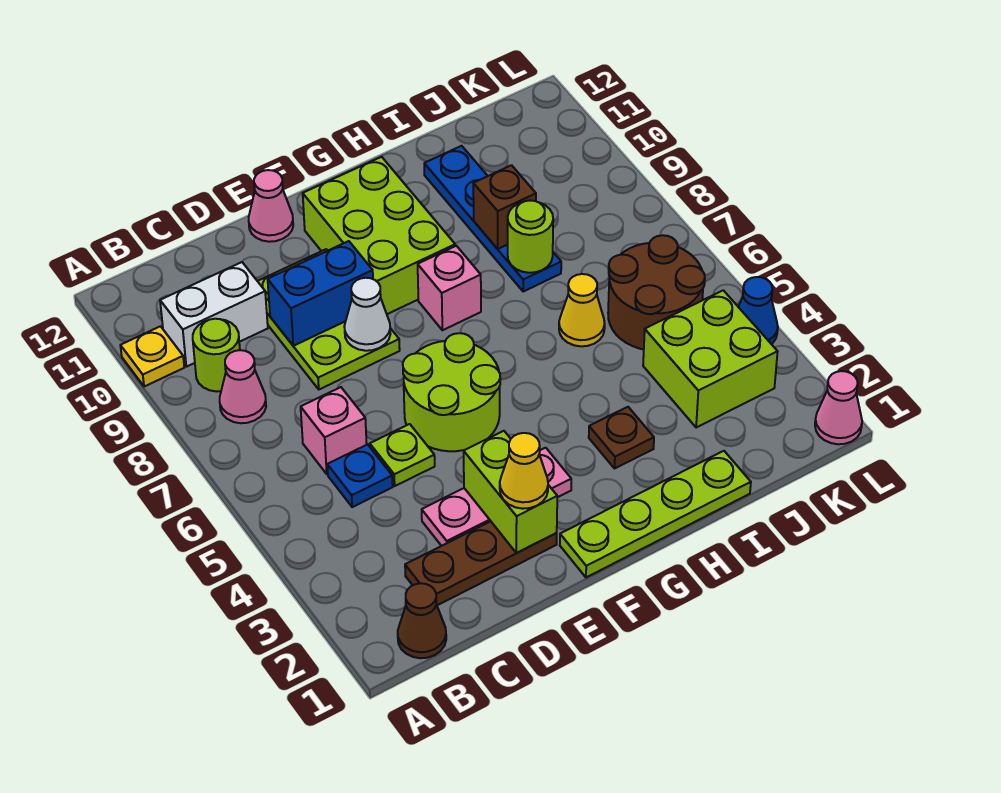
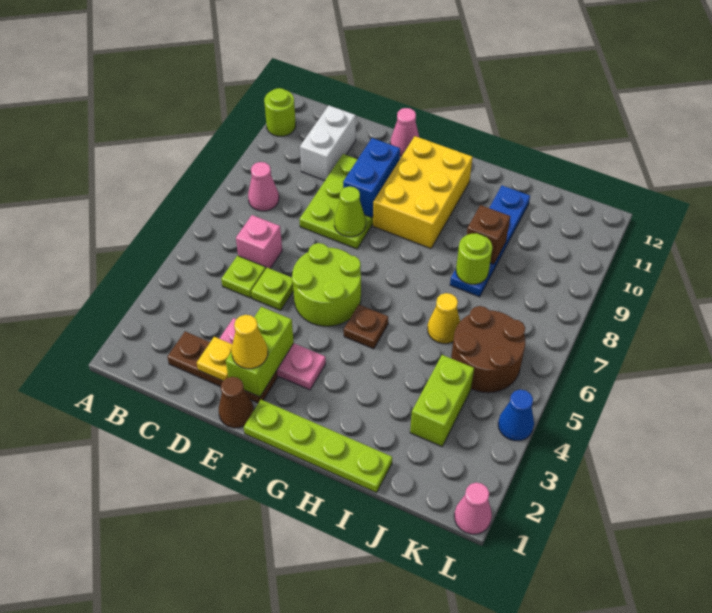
yellow plate A10 level 1 -> yellow plate D2 level 2
brown cone B1 level 1 -> brown cone E1 level 1
lime round brick B9 level 1 -> lime round brick A11 level 1
white brick B10:C10 level 1 -> white brick C10:C11 level 1
blue plate C5 level 1 -> lime plate C5 level 1
blue brick D9:E9 level 2 -> blue brick E9:E10 level 2
white cone E8 level 2 -> lime cone E8 level 2
lime brick F9:G11 level 1 -> yellow brick F9:G11 level 1
pink brick G8 level 1 -> none
brown plate H3 level 1 -> brown plate G5 level 1
lime brick J3:K4 level 1 -> lime brick J3:J4 level 1

